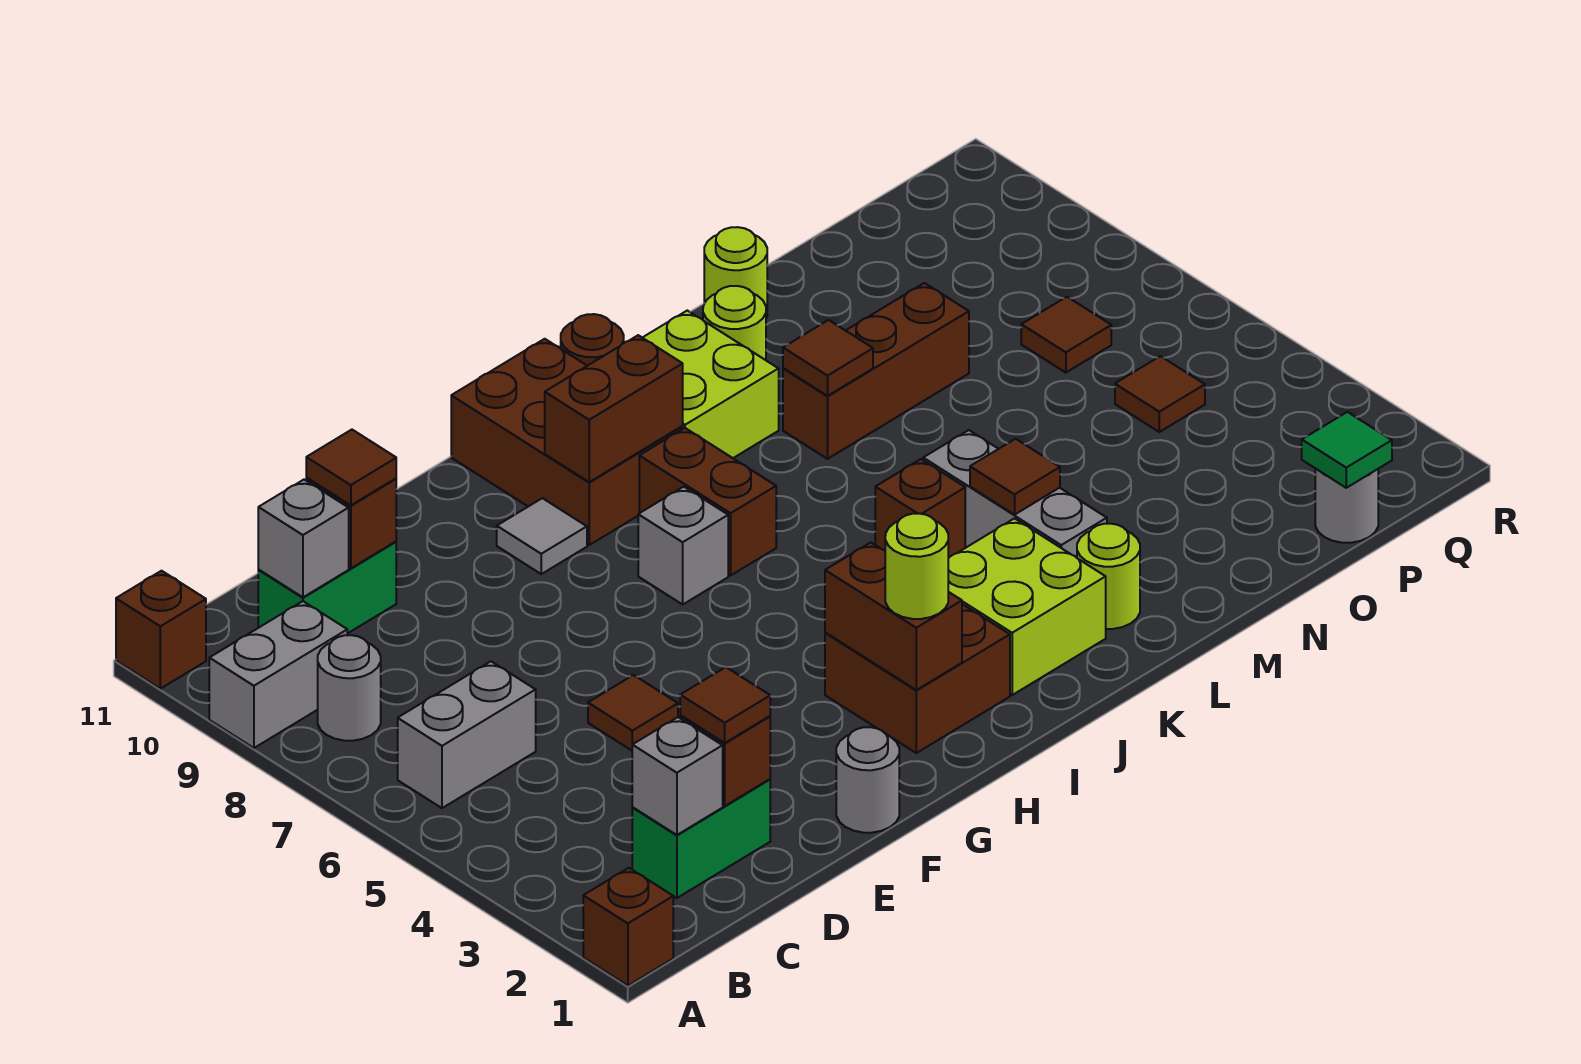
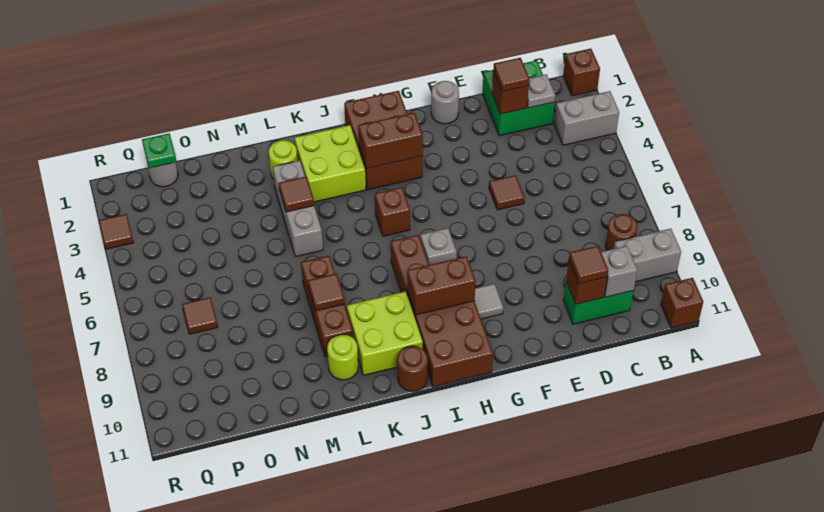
grey brick B6:C6 level 1 -> grey brick A3:B3 level 1
grey round brick B8 level 1 -> brown round brick B8 level 1
green brick C2:D2 level 1 -> green brick C1:D2 level 1
grey brick C2 level 2 -> grey plate C2 level 2
brown brick H2:I3 level 1 -> brown brick H1:I3 level 1
brown brick H2:H3 level 2 -> brown brick H3:I3 level 2
lime round brick H2 level 3 -> none
brown brick K5 level 1 -> brown brick I5 level 1
brown brick L8:N8 level 1 -> brown brick L7:L9 level 1
lime round brick M11 level 1 -> none
green tile P1 level 2 -> green plate P1 level 2
brown tile P5 level 1 -> brown tile R3 level 1

